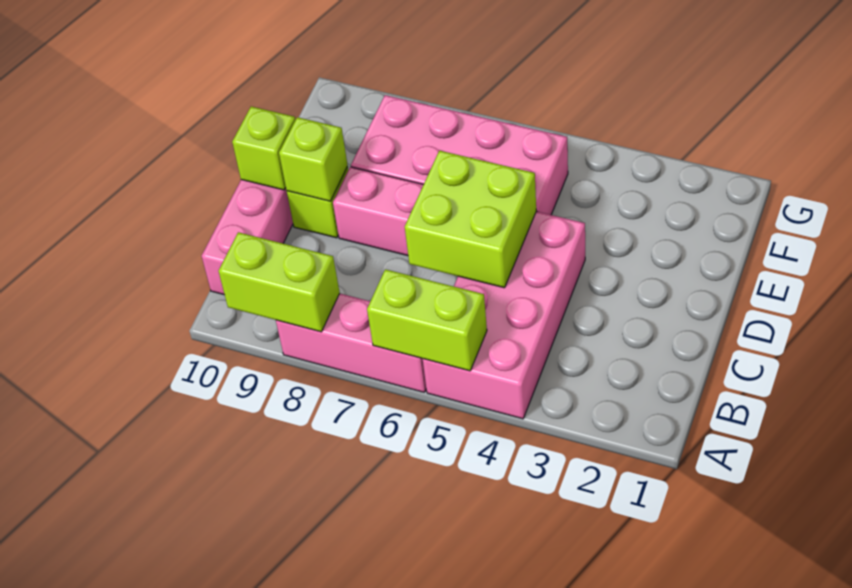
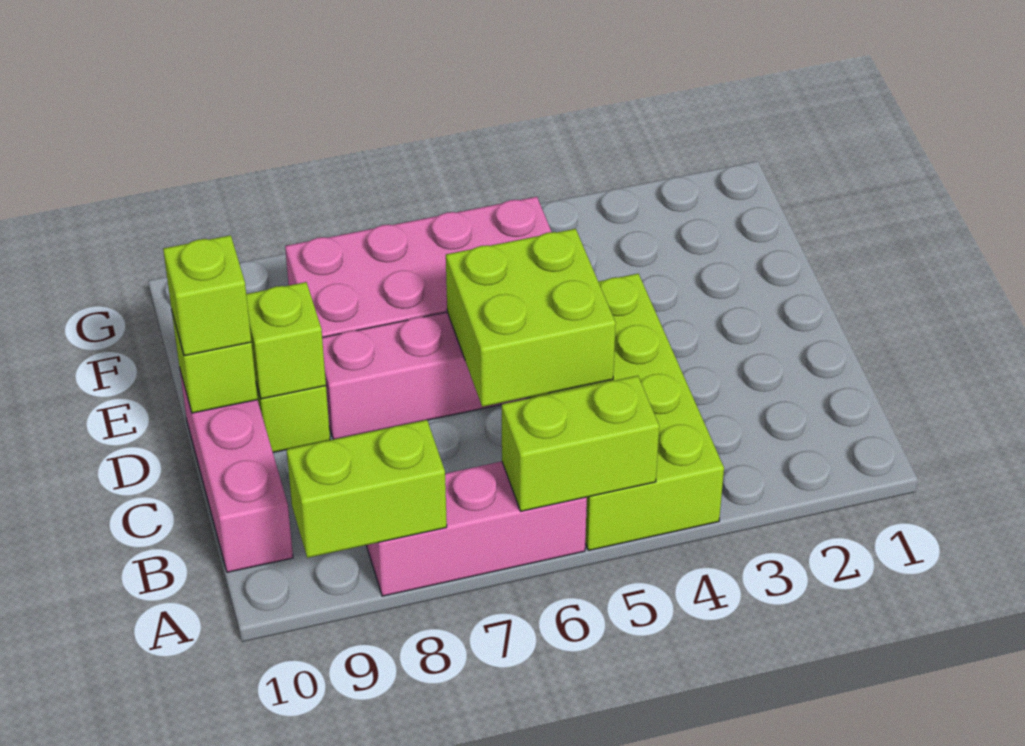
pink brick A4:D5 level 1 -> lime brick A4:D5 level 1
none -> lime brick D10 level 3

